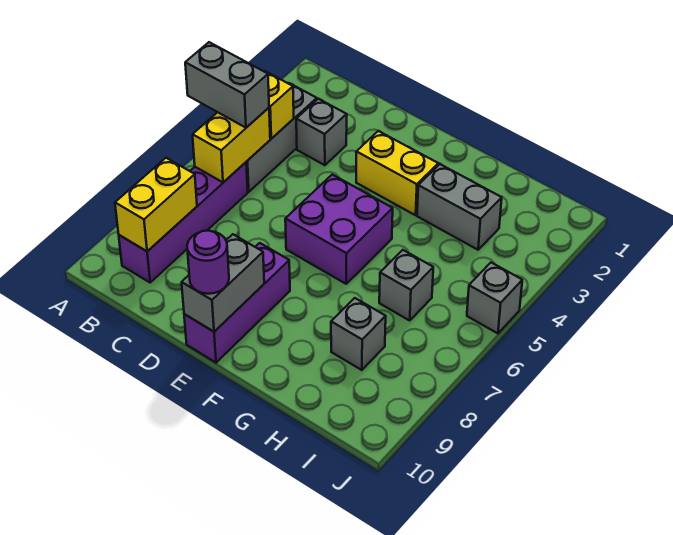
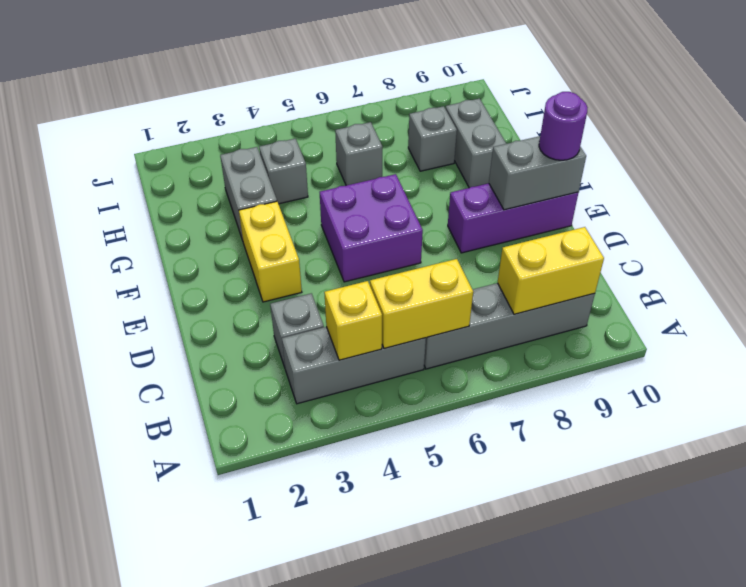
grey brick A5:B5 level 3 -> grey brick G9:H9 level 1
purple brick B6:B9 level 1 -> grey brick B6:B9 level 1
grey brick J5 level 1 -> grey brick H4 level 1

